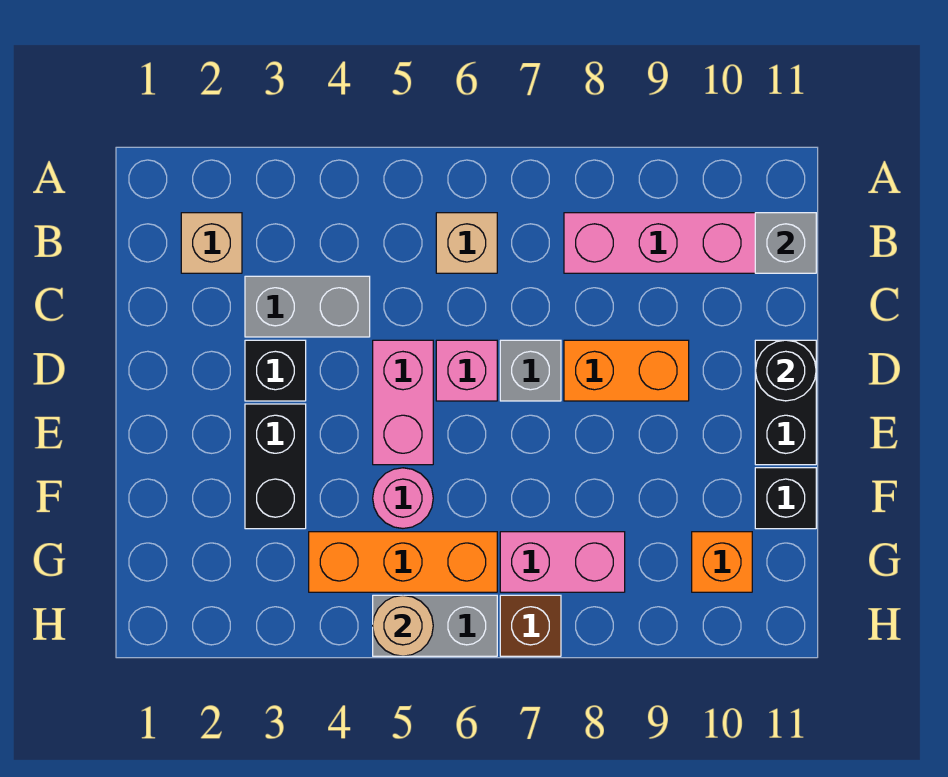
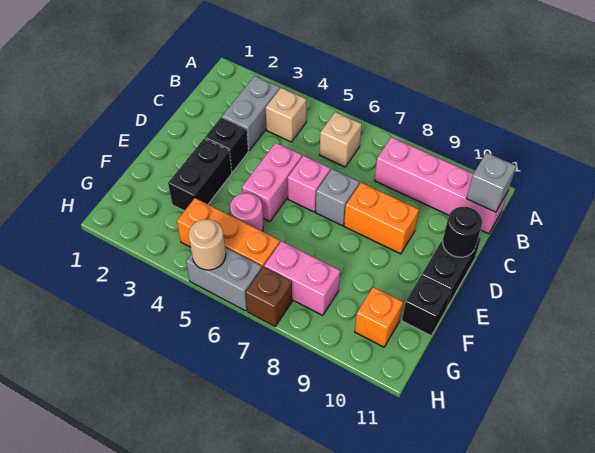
tan brick B2 level 1 -> tan brick B4 level 1
grey brick C3:C4 level 1 -> grey brick B3:C3 level 1

